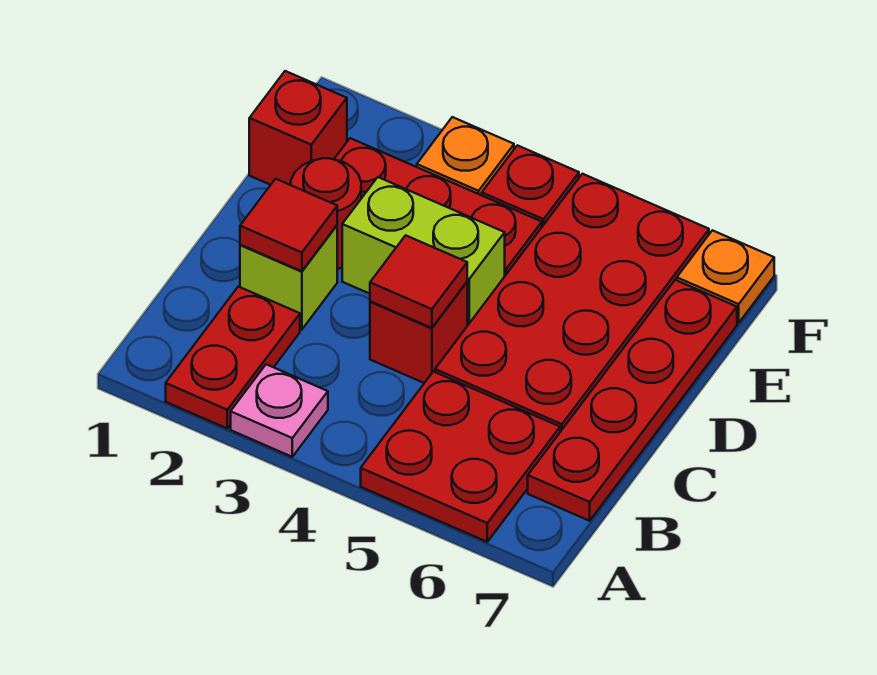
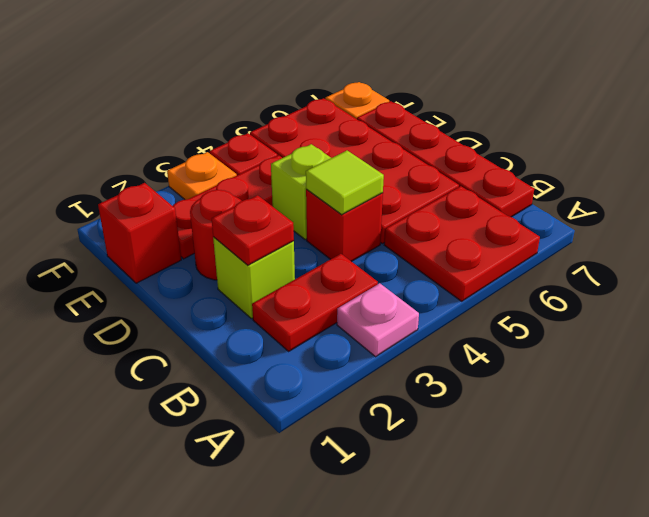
red plate A2:B2 level 1 -> red plate B2:B3 level 1
red tile C2 level 2 -> red plate C2 level 2
red tile C4 level 2 -> lime tile C4 level 2
lime brick D3:D4 level 1 -> lime brick D4 level 1

